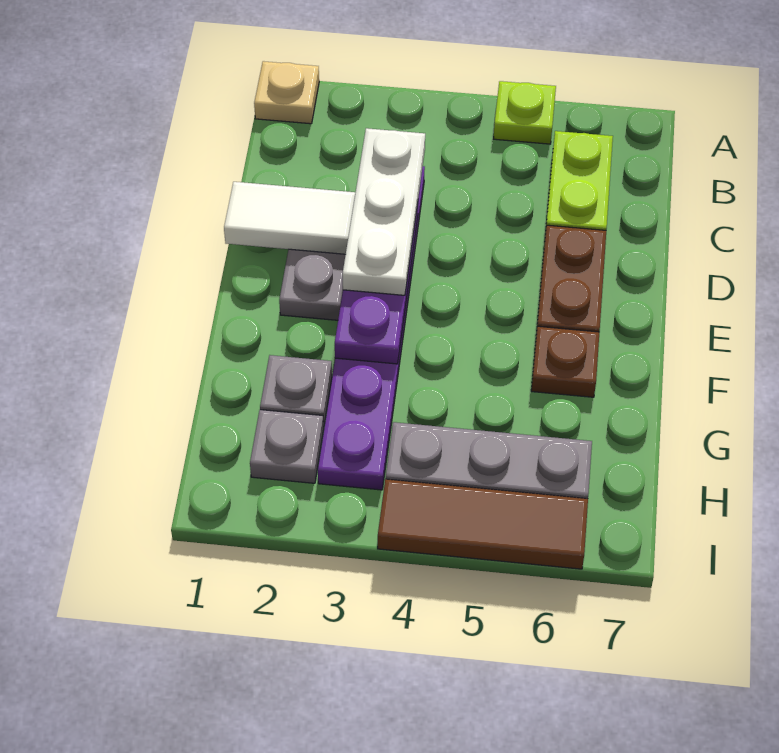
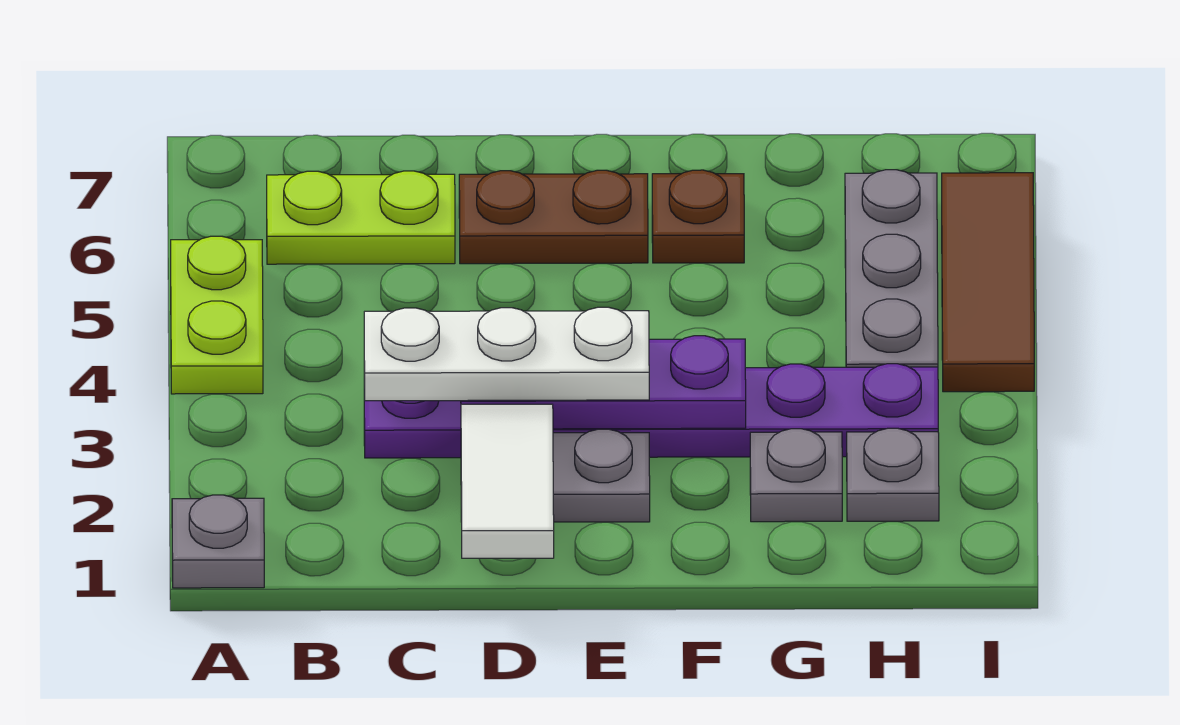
tan plate A1 level 1 -> grey plate A1 level 1
lime plate A5 level 1 -> lime plate A4:A5 level 1

